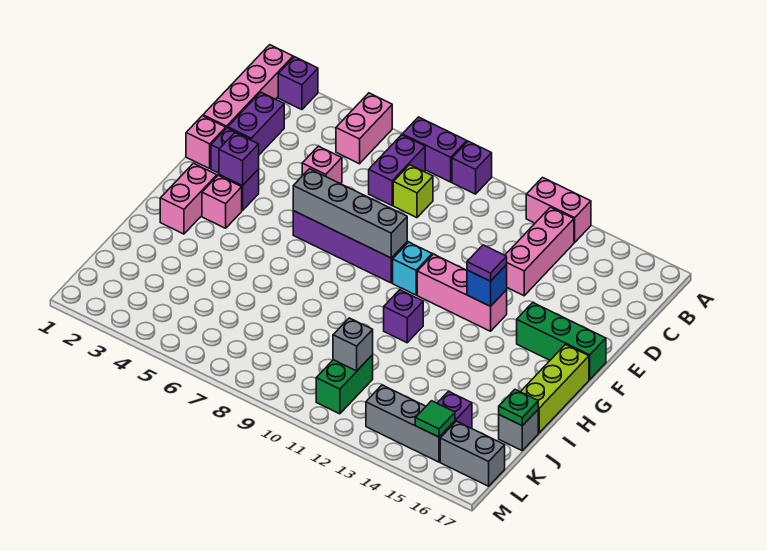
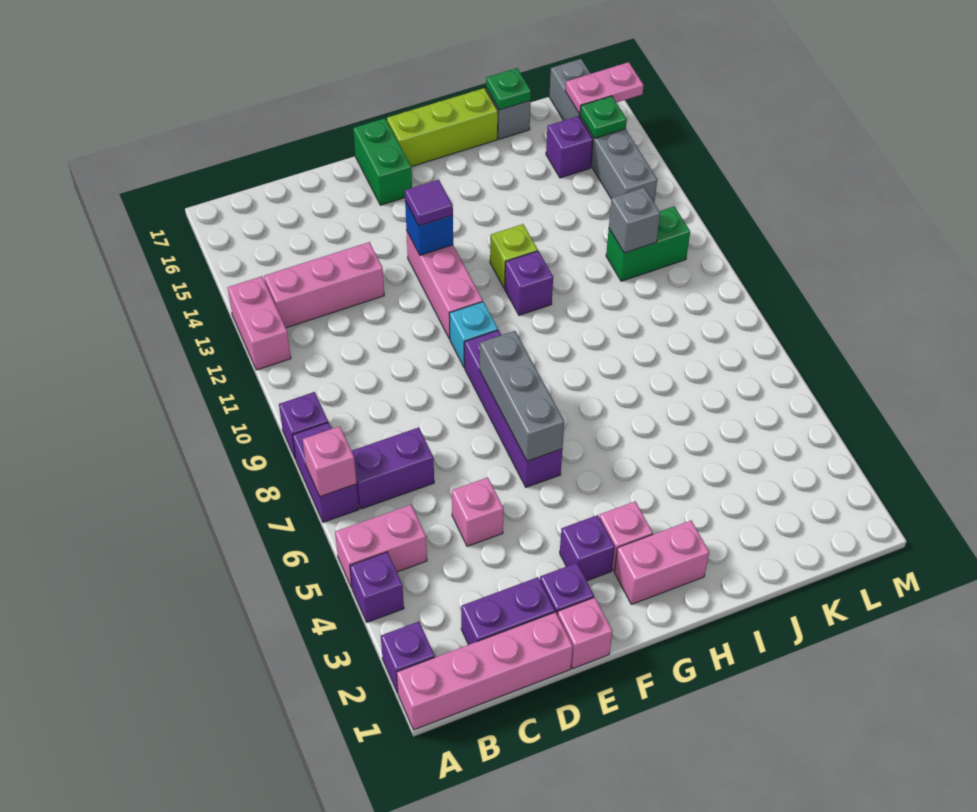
none -> pink brick A7 level 2
lime brick C8 level 1 -> lime brick H12 level 1
purple brick F3 level 2 -> purple brick A4 level 1
grey brick F6:F9 level 2 -> grey brick F6:F8 level 2
green brick F15:F17 level 1 -> green brick F16:F17 level 1
green tile L15 level 2 -> green plate L15 level 2
none -> pink plate L16:M16 level 2

